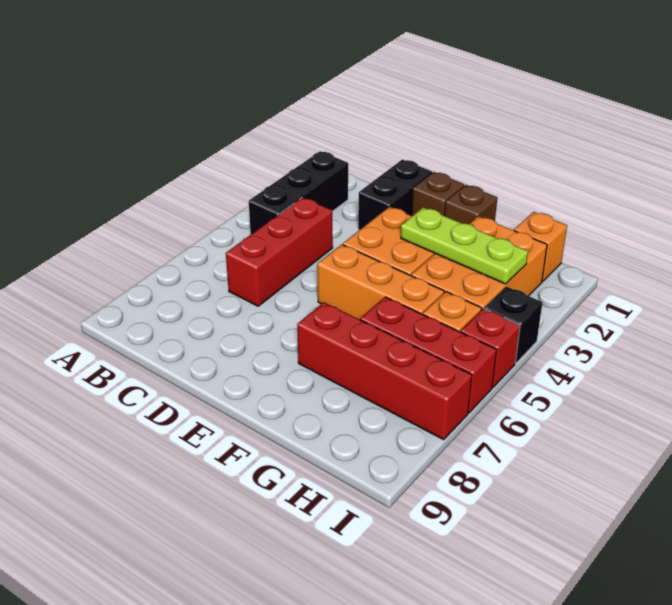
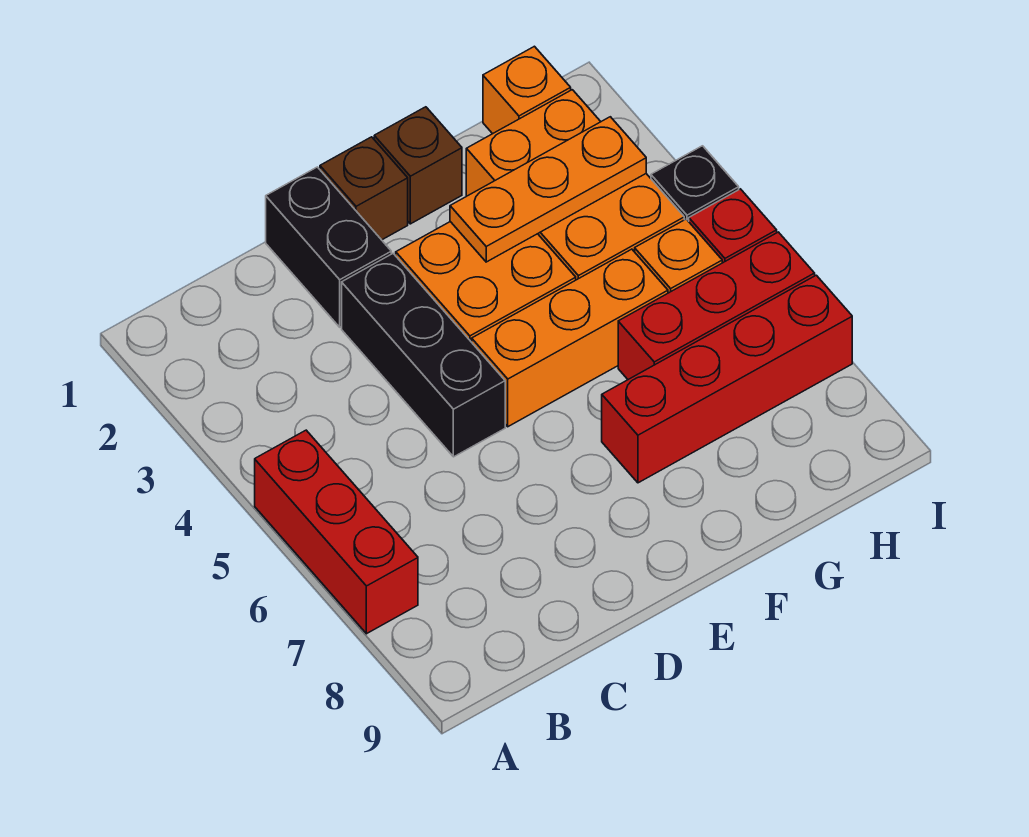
black brick B2:B4 level 1 -> black brick D3:D5 level 1
red brick C4:C6 level 1 -> red brick A5:A7 level 1
lime plate F3:H3 level 2 -> orange plate F3:H3 level 2

